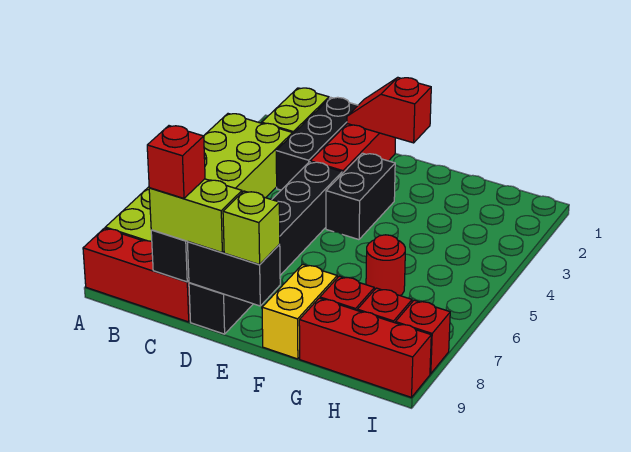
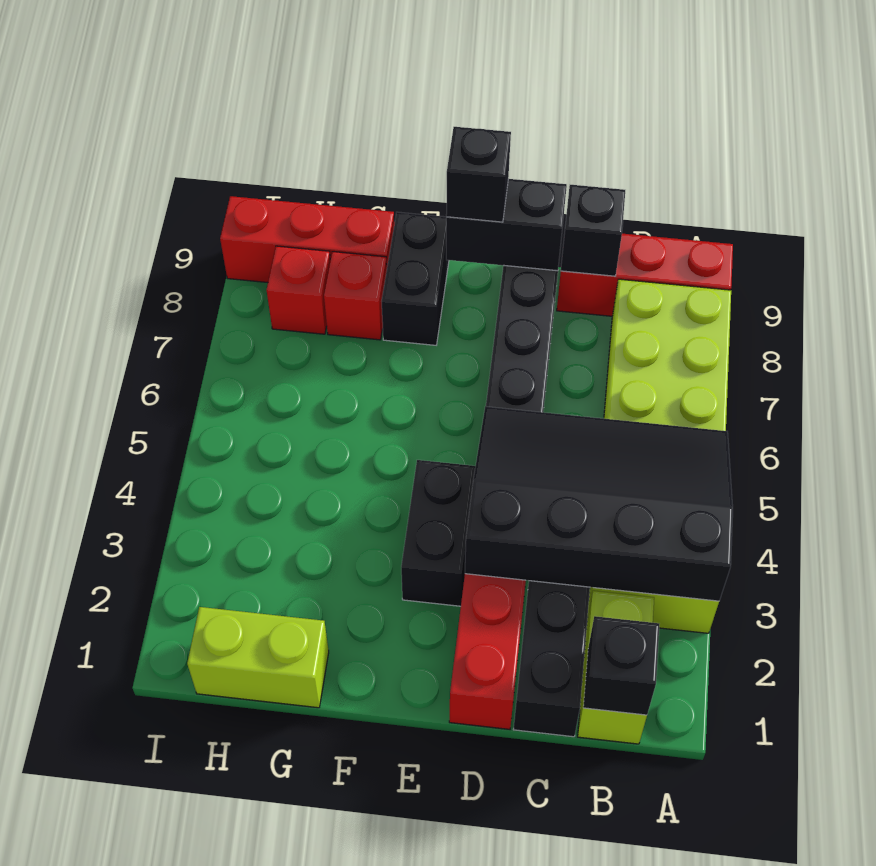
none -> black slope A3:D5 level 2 top 3
none -> black brick B1 level 2
lime brick C9:D9 level 3 -> lime brick G1:H1 level 1
red brick C9 level 4 -> none
red slope D1:E1 level 2 top E -> none
lime brick E9 level 3 -> black brick E9 level 3
yellow brick F8:F9 level 1 -> black brick F8:F9 level 1
red round brick G6 level 1 -> none
red brick I8 level 1 -> none

